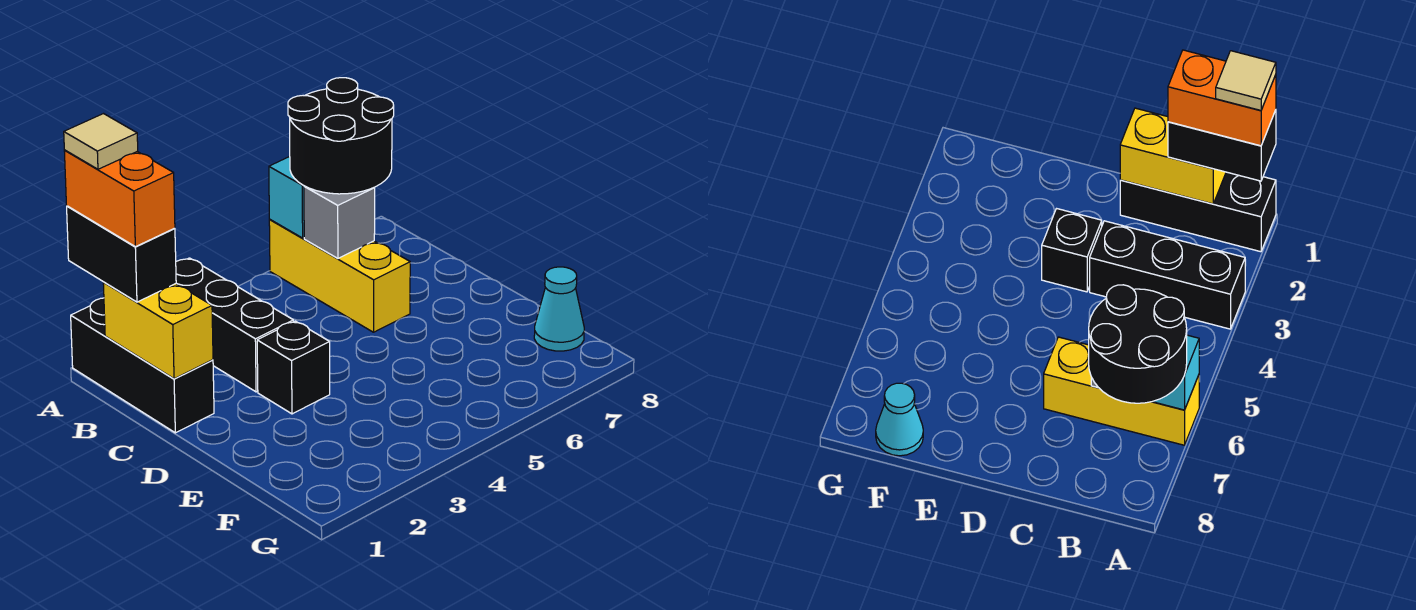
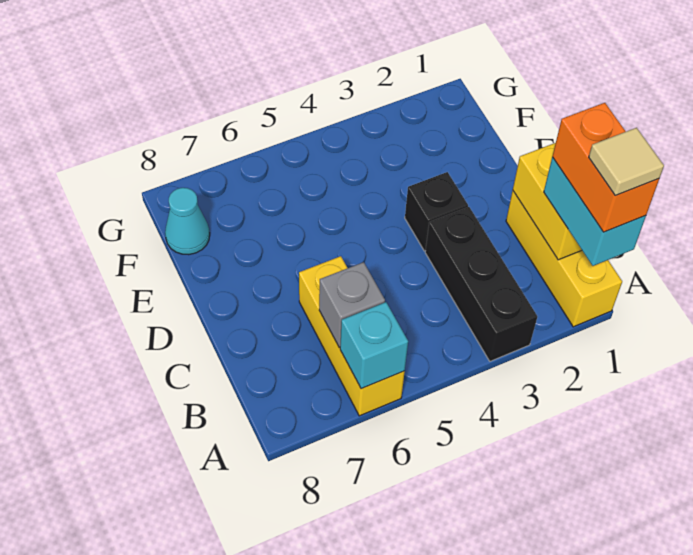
black brick A1:C1 level 1 -> yellow brick A1:C1 level 1
black brick A1:B1 level 3 -> cyan brick A1:B1 level 3
black round brick A6:B7 level 3 -> none

